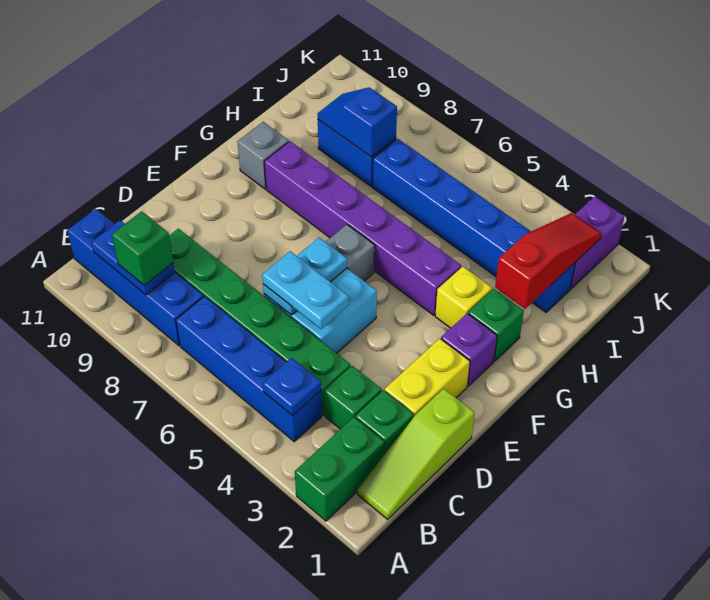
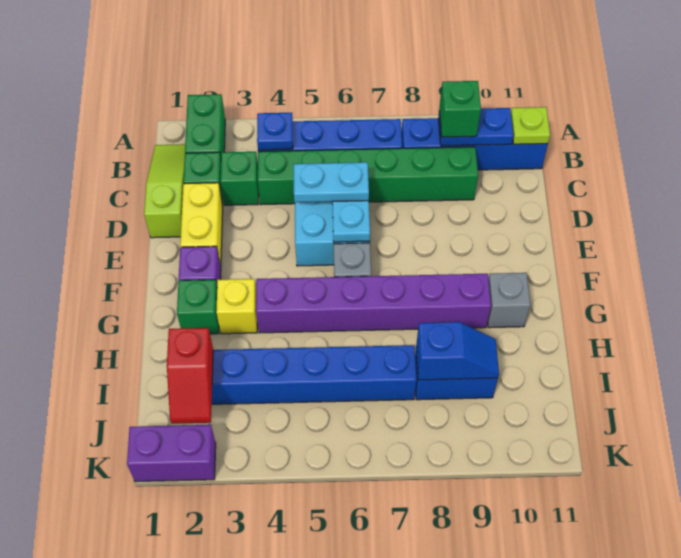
none -> lime plate B11 level 2
red slope H2:J2 level 2 top H -> red slope I2:J2 level 2 top I
purple brick J2:K2 level 1 -> purple brick K1:K2 level 1

